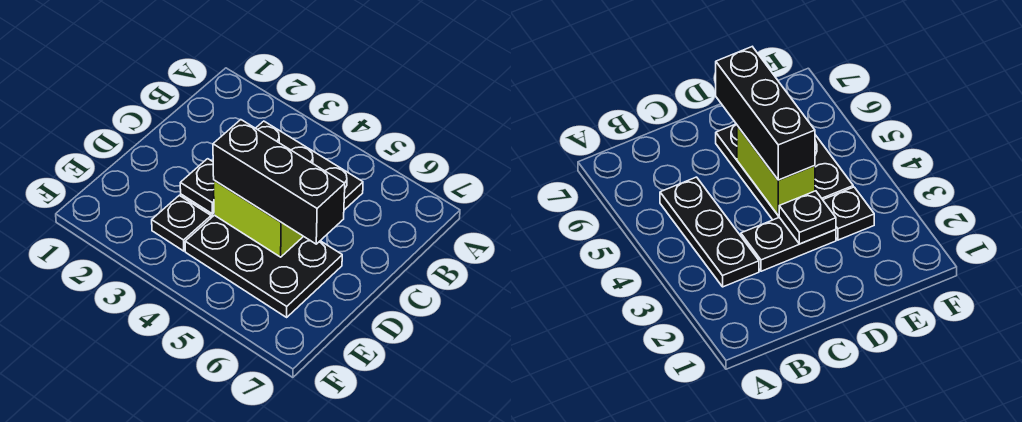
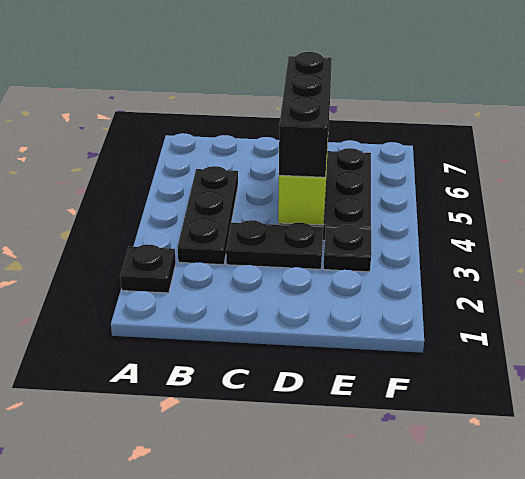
black plate D3 level 2 -> black plate A2 level 1

